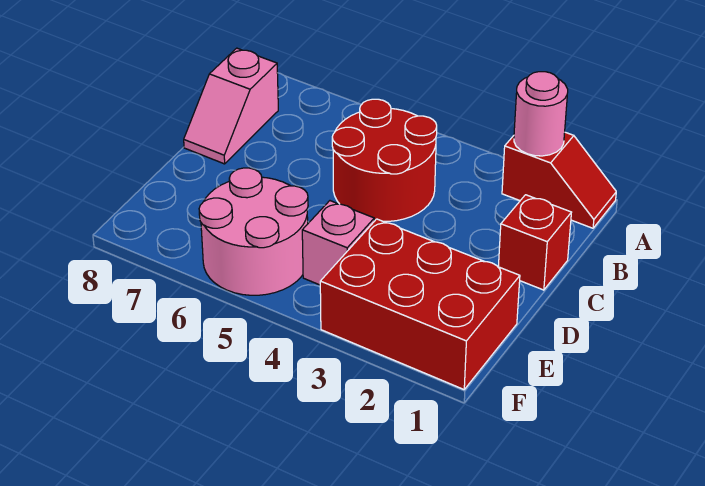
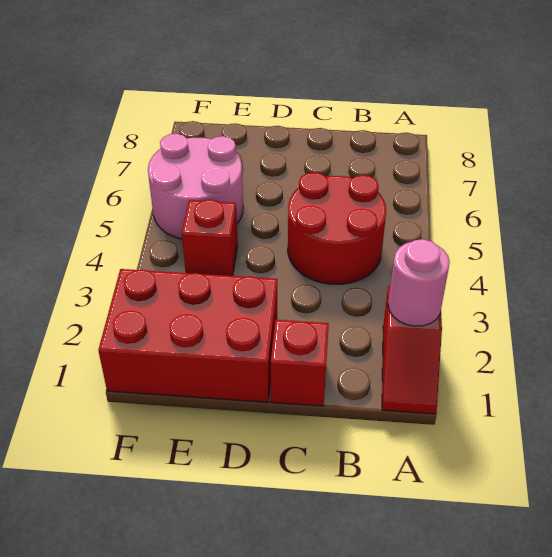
pink slope B8:C8 level 1 top B -> none
red brick E1:F3 level 1 -> red brick D1:F2 level 1
pink brick E4 level 1 -> red brick E4 level 1

